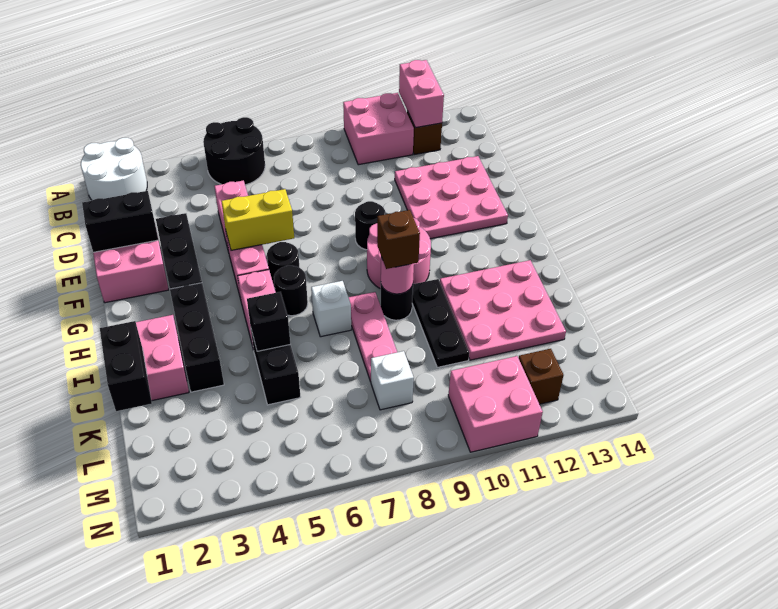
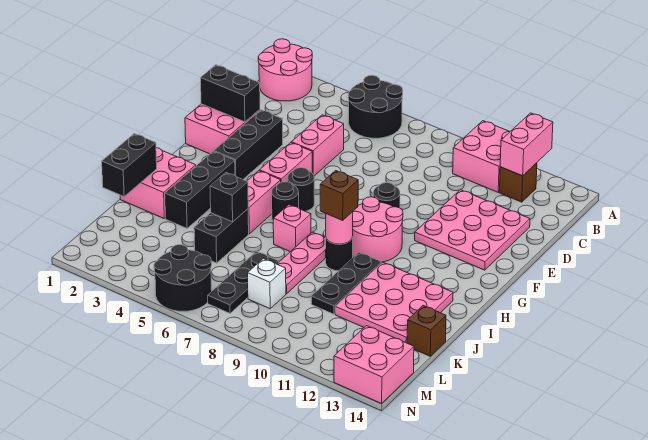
white round brick A1:B2 level 1 -> pink round brick A1:B2 level 1
yellow brick F5:F6 level 2 -> none
white brick I7 level 1 -> pink brick I7 level 1
none -> black plate K7:M7 level 1
none -> black round brick M5:N6 level 1
pink brick M10:N11 level 1 -> pink brick M13:N14 level 1
brown brick M12 level 1 -> brown brick K14 level 1

